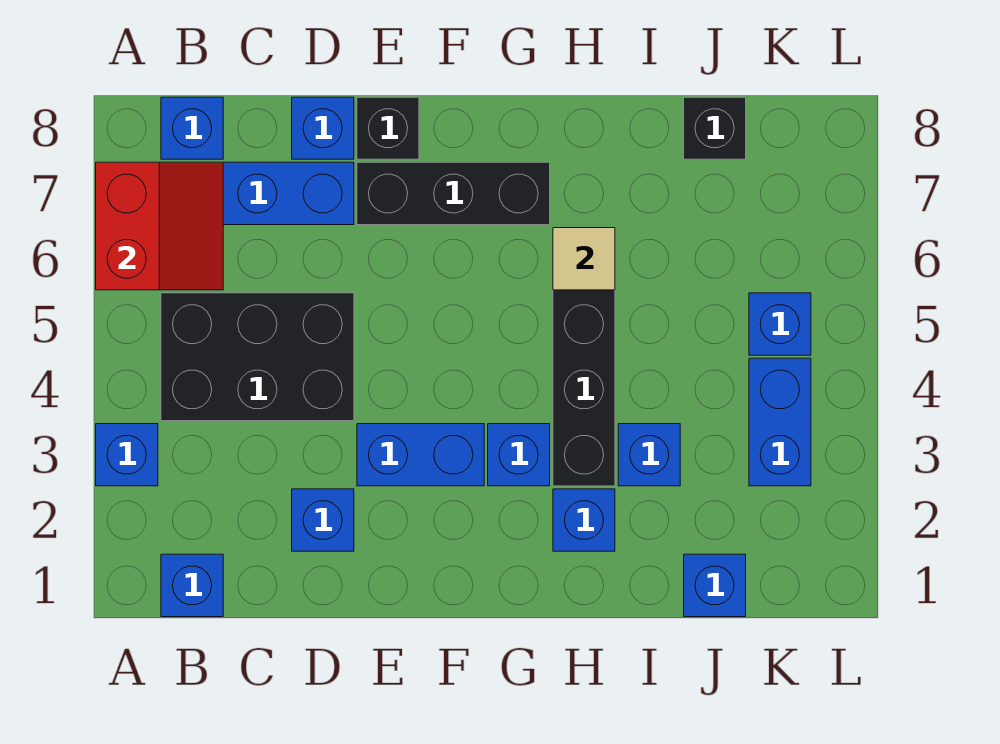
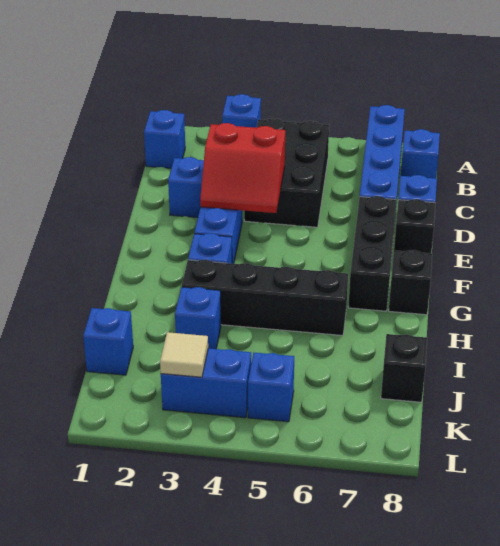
red slope A6:B7 level 2 top A -> red slope D3:E4 level 2 top D
none -> black brick G8 level 1
blue brick H2 level 1 -> none
tan tile H6 level 2 -> tan tile K3 level 2

